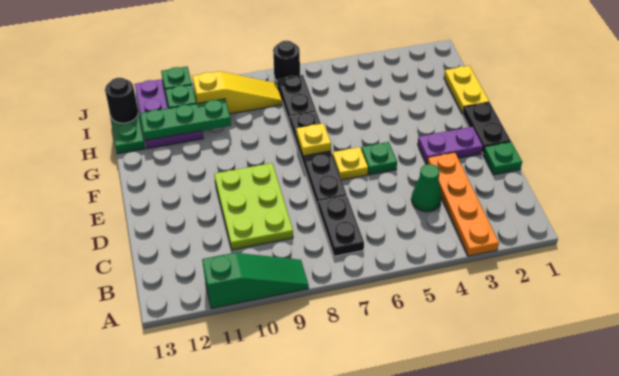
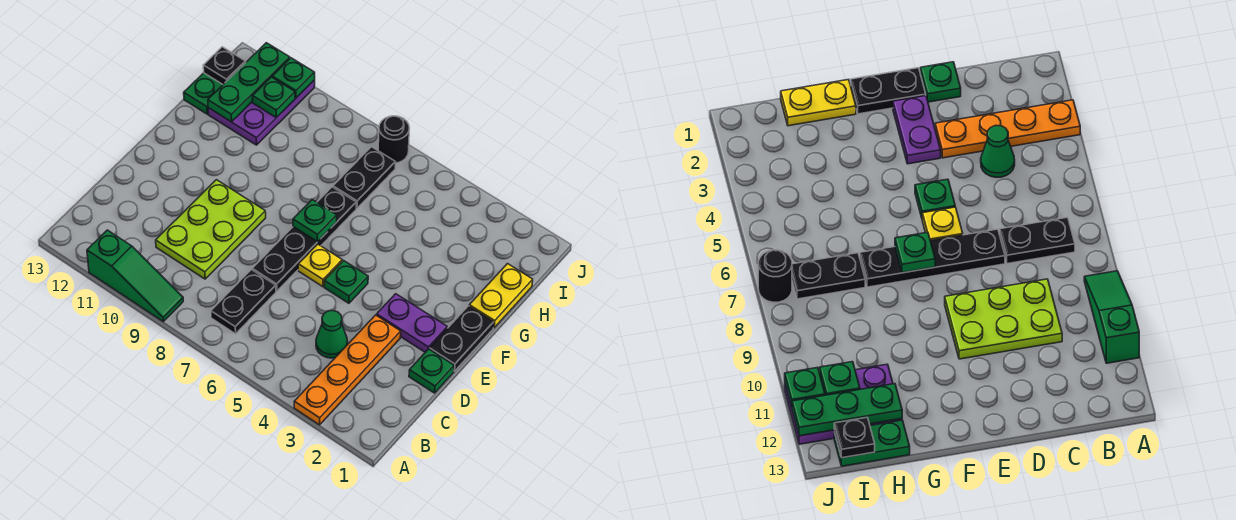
yellow plate F7 level 2 -> green plate F7 level 2
green plate H10:H12 level 2 -> green plate H12:J12 level 2
yellow slope I8:I10 level 1 top 10 -> none
black round brick I13 level 2 -> black plate I13 level 2

